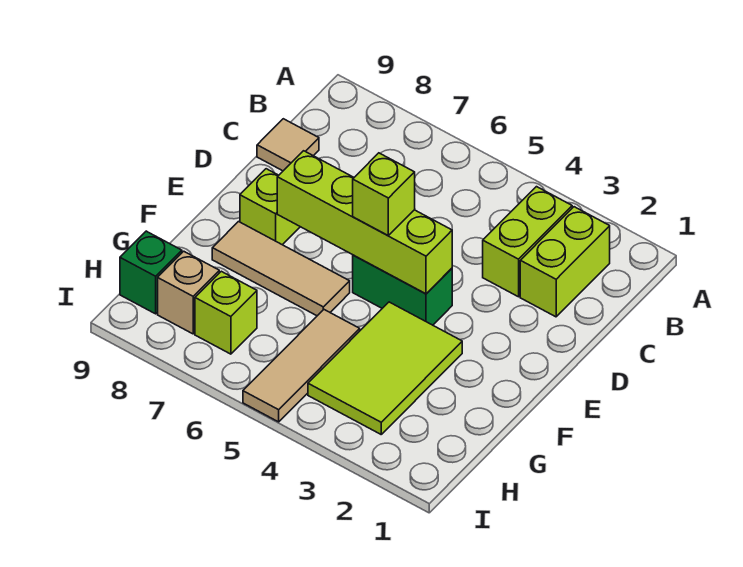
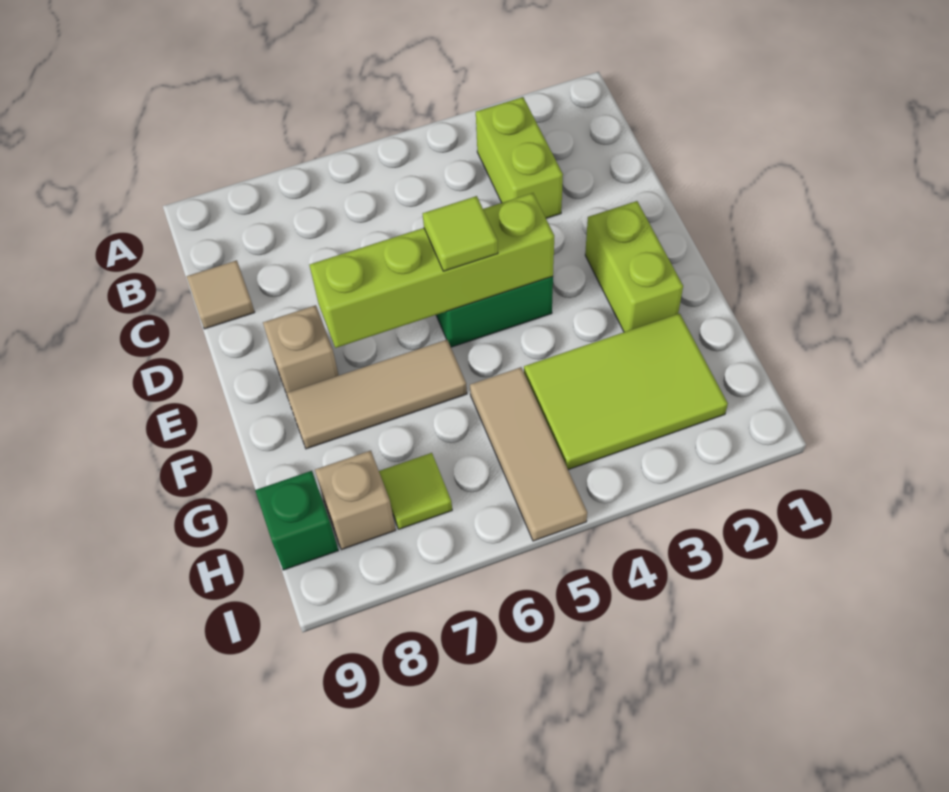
lime brick B2:C2 level 1 -> lime brick E2:F2 level 1
lime brick E5 level 3 -> lime tile E5 level 3
lime brick E8 level 1 -> tan brick E8 level 1
lime tile F3:H4 level 1 -> lime tile G2:H4 level 1
lime brick H7 level 1 -> lime tile H7 level 1

